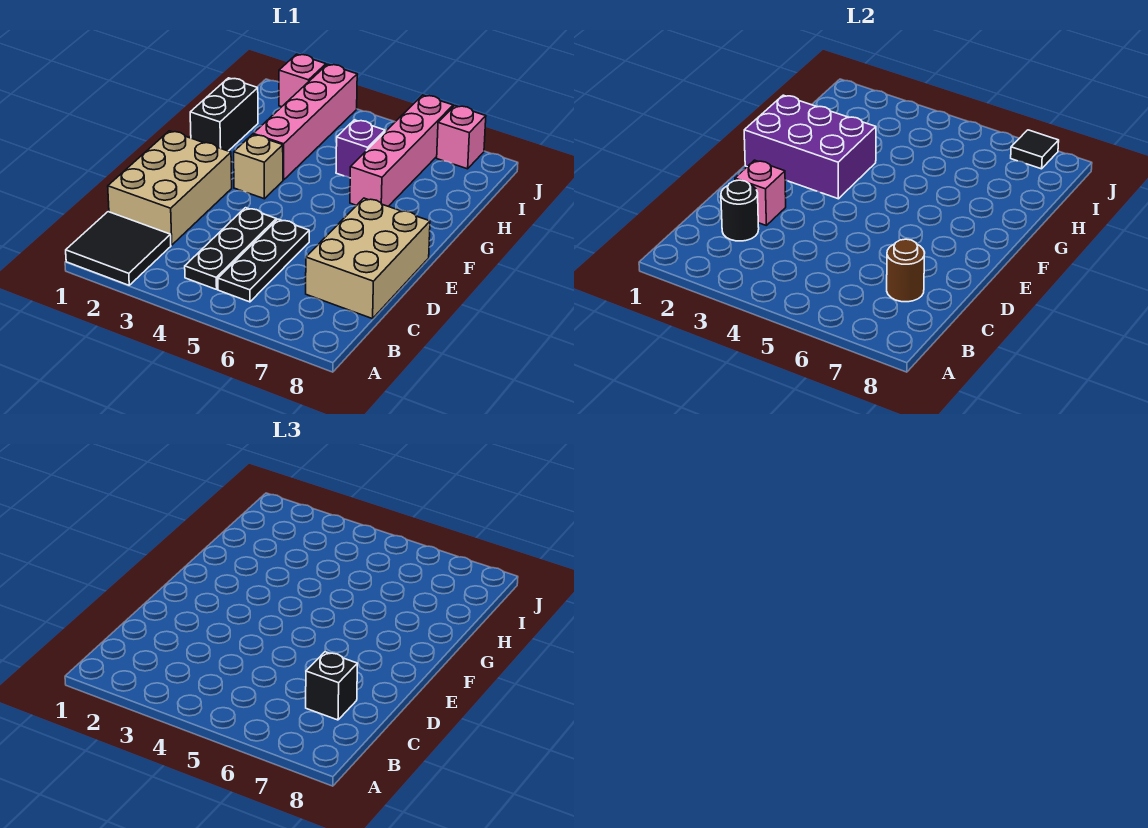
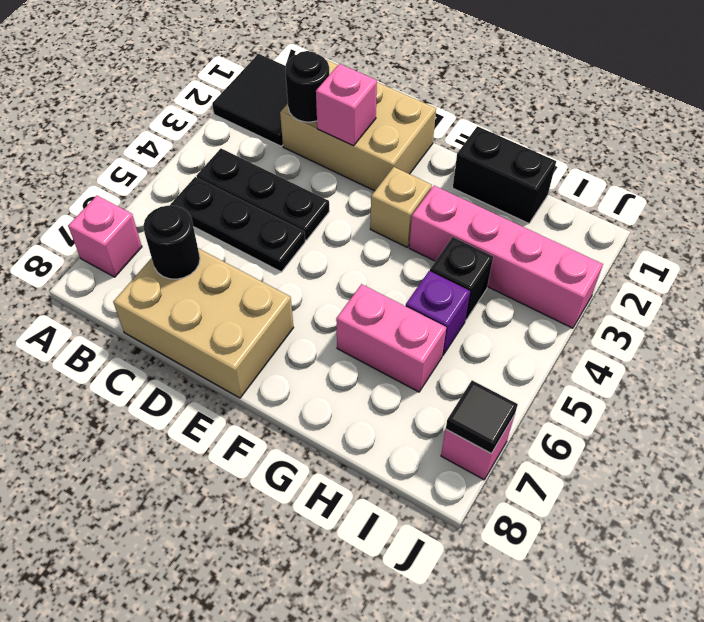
brown round brick C7 level 2 -> black round brick C7 level 2
black brick C7 level 3 -> black brick H4 level 1
purple brick F1:G3 level 2 -> none
pink brick G6:J6 level 1 -> pink brick G6:H6 level 1
pink brick J2 level 1 -> pink brick A7 level 1

